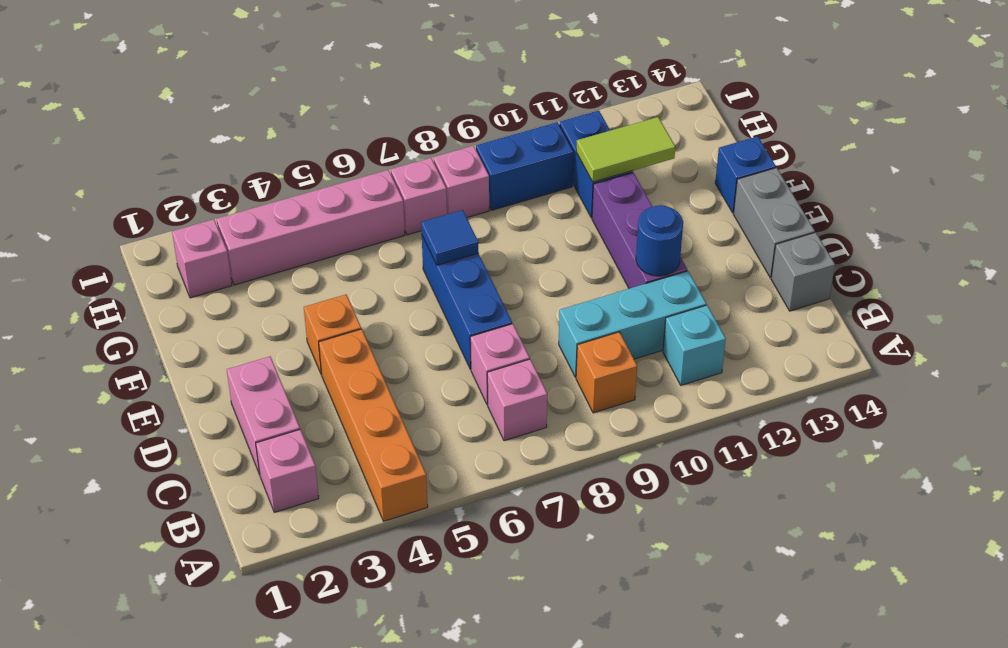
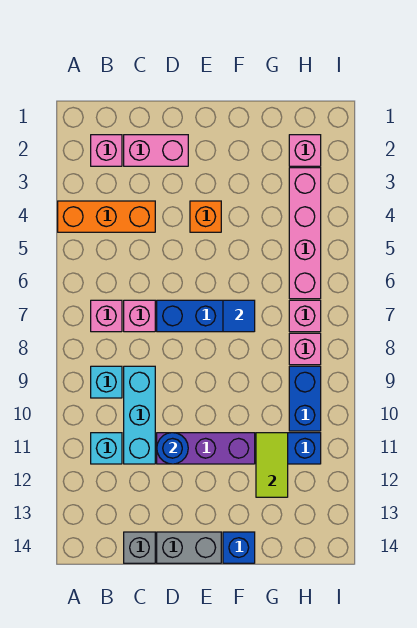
orange brick A4:D4 level 1 -> orange brick A4:C4 level 1
orange brick B9 level 1 -> cyan brick B9 level 1

